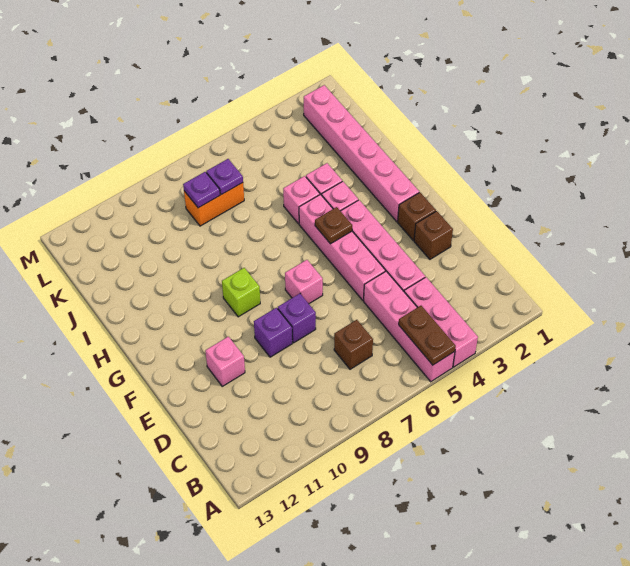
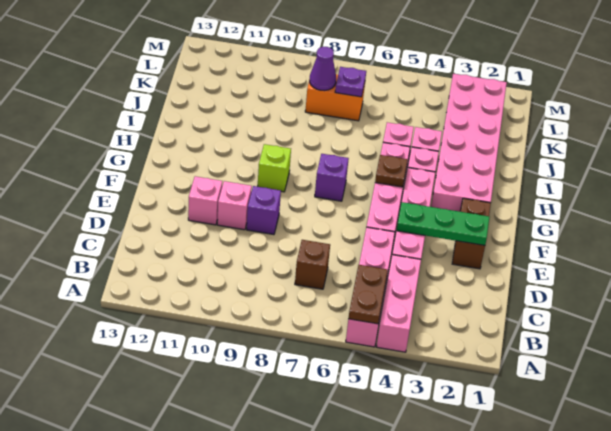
none -> green plate E2:E4 level 2
purple brick E8 level 1 -> purple brick G7 level 1
pink brick F7 level 1 -> pink brick E10 level 1
pink brick G2:L2 level 1 -> pink brick G2:L3 level 1
purple plate K8 level 2 -> purple cone K8 level 2

